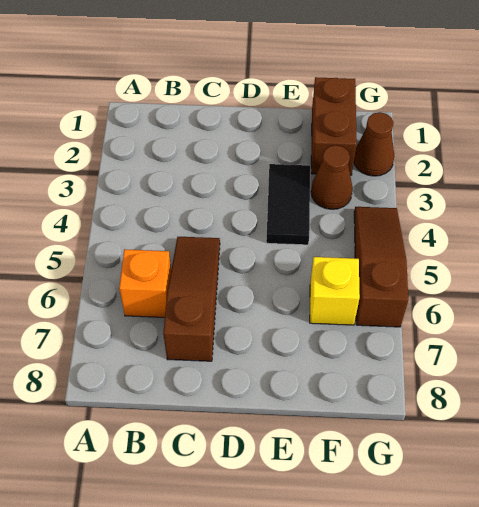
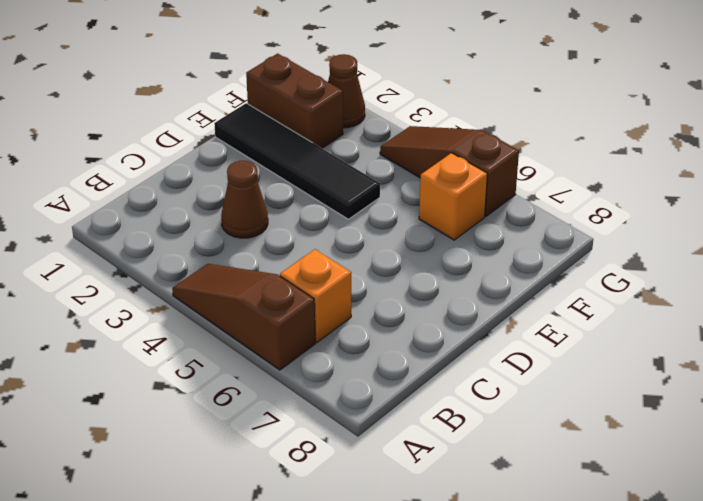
brown slope C5:C7 level 1 top 7 -> brown slope A4:A6 level 1 top 6
black tile E3:E4 level 1 -> black tile E1:E4 level 1
brown cone F3 level 1 -> brown cone C3 level 1
yellow brick F6 level 1 -> orange brick F6 level 1

